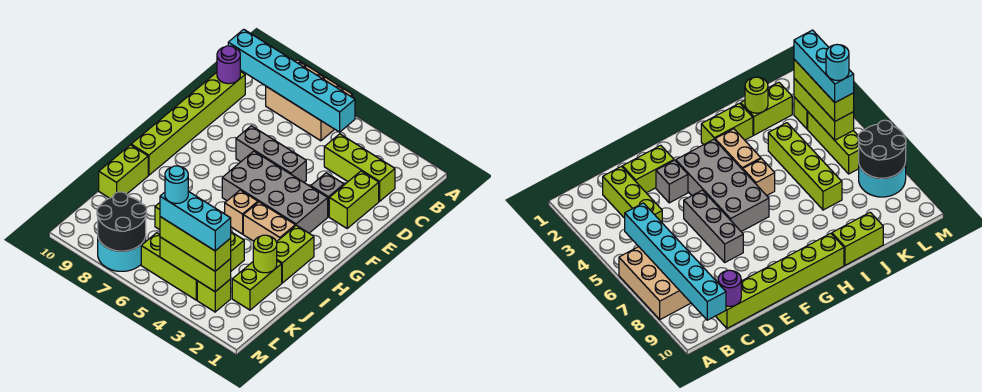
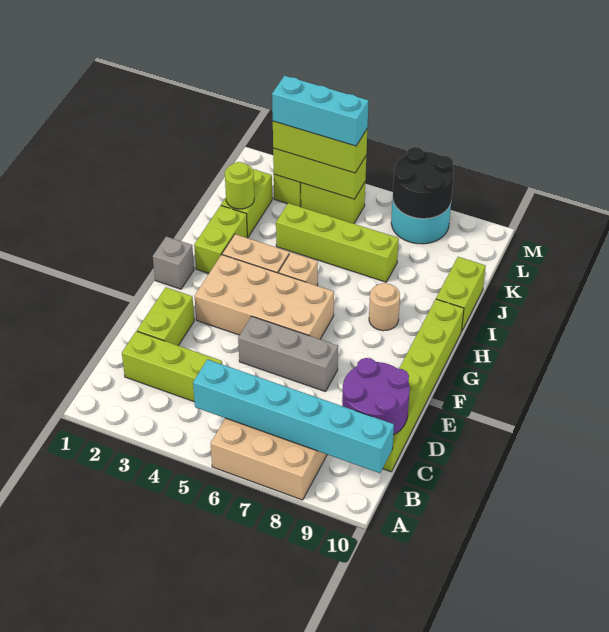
purple round brick C10 level 2 -> purple round brick C9:D10 level 2
grey brick E3 level 1 -> grey brick G1 level 1
grey brick F3:G6 level 1 -> tan brick F3:G6 level 1
none -> tan round brick H8 level 1
lime brick L4:L6 level 1 -> lime brick L4:L5 level 1
cyan round brick L5 level 5 -> none

